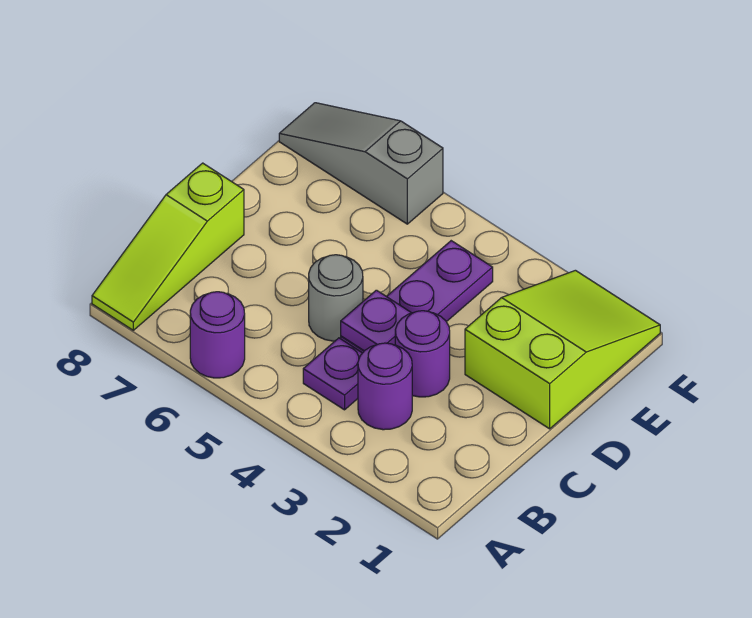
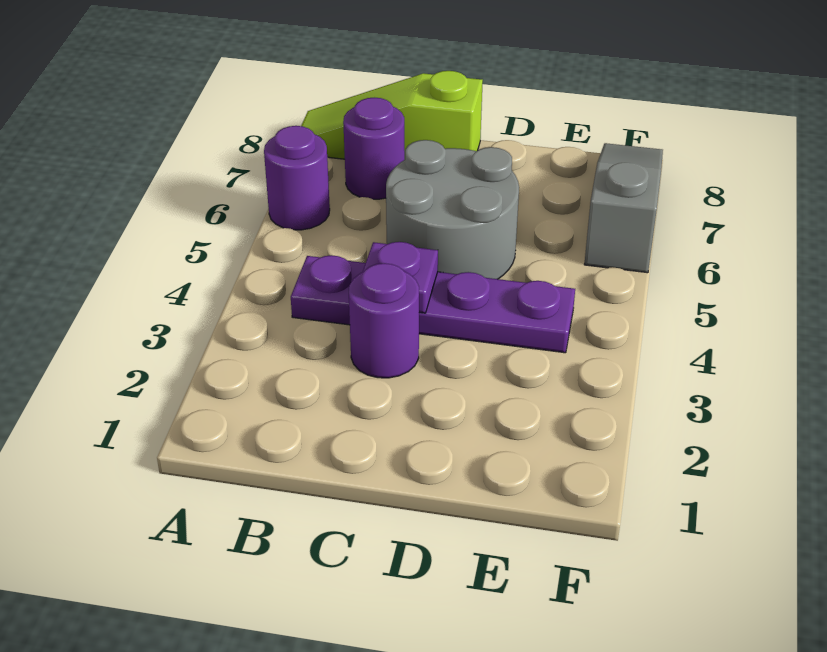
purple round brick B3 level 1 -> purple round brick B7 level 1
grey round brick C5 level 1 -> grey round brick C5:D6 level 1
lime slope D1:F2 level 1 top D -> none

